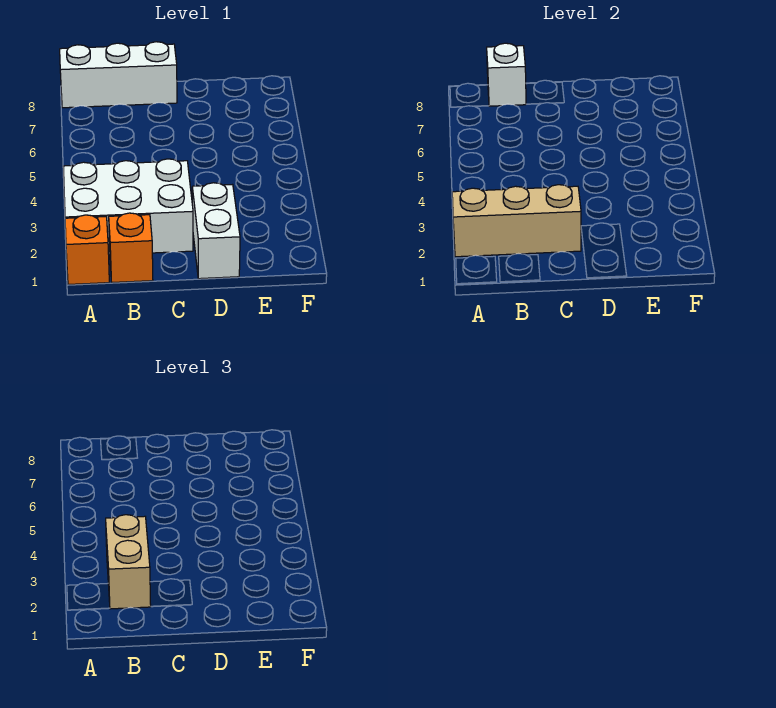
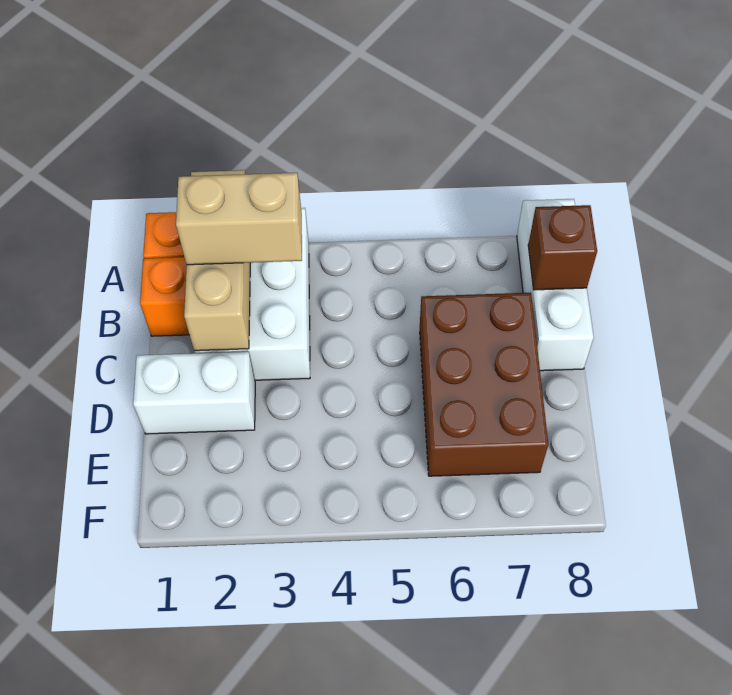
white brick B8 level 2 -> brown brick B8 level 2
none -> brown brick C6:E7 level 1

